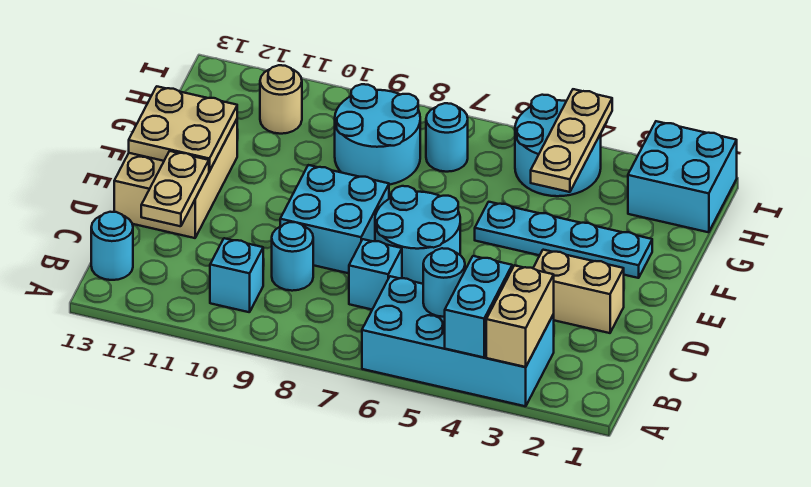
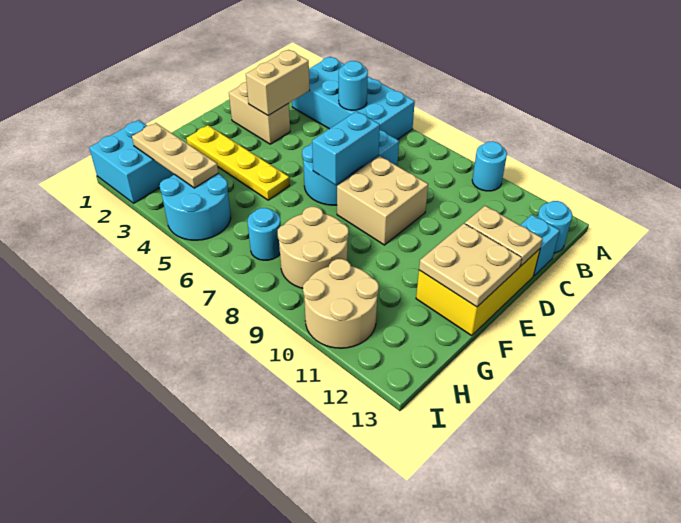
tan brick A3:B3 level 2 -> tan brick C3:D3 level 2
cyan brick A4:B4 level 2 -> cyan brick D7:E7 level 2
cyan brick B10 level 1 -> cyan brick C13 level 1
cyan round brick C9 level 1 -> cyan round brick A10 level 1
tan plate C12:D12 level 2 -> tan plate D12:D13 level 2
cyan brick D8:E9 level 1 -> tan brick D8:E9 level 1
tan brick D12:F13 level 1 -> yellow brick D12:F13 level 1
cyan plate F2:F5 level 1 -> yellow plate F2:F5 level 1
tan plate G4:I4 level 2 -> tan plate H2:H4 level 2
cyan round brick G8:H9 level 1 -> tan round brick G8:H9 level 1
tan round brick H11 level 1 -> tan round brick H10:I11 level 1

